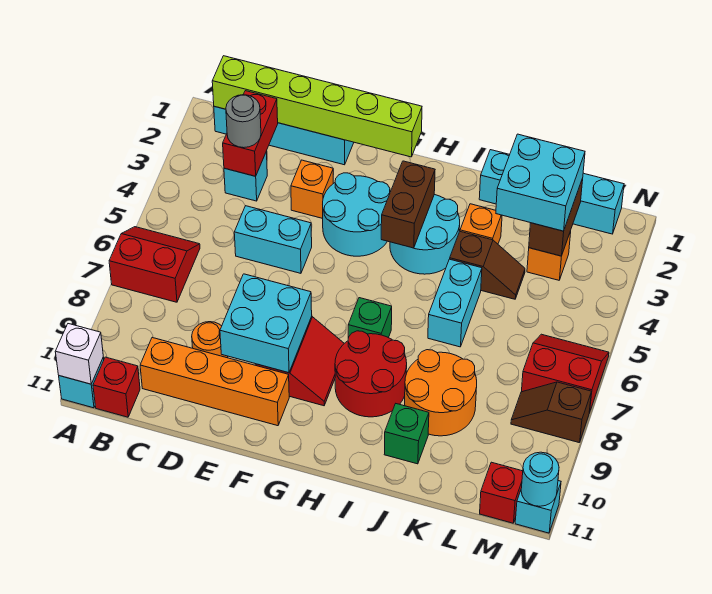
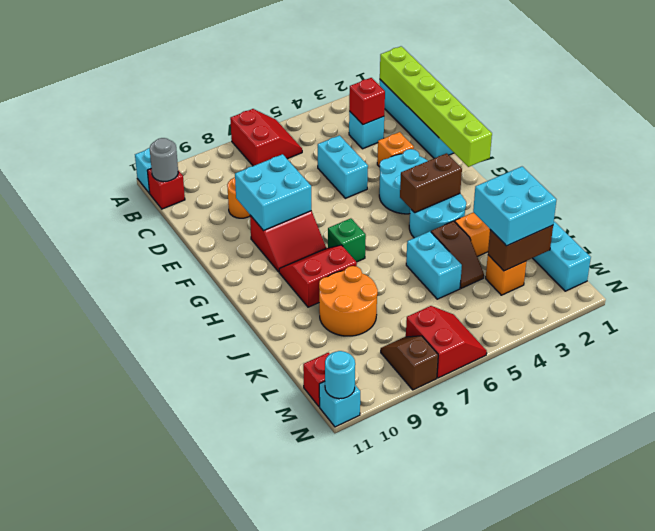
white brick A11 level 2 -> none
red brick C2:C3 level 2 -> red brick C3 level 2
grey round brick C3 level 3 -> grey round brick B11 level 2
orange brick C10:F10 level 1 -> none
red round brick H8:I9 level 1 -> red slope H8:I9 level 1 top I
cyan brick J5:J6 level 1 -> cyan brick J5:K5 level 1
green brick J10 level 1 -> none

